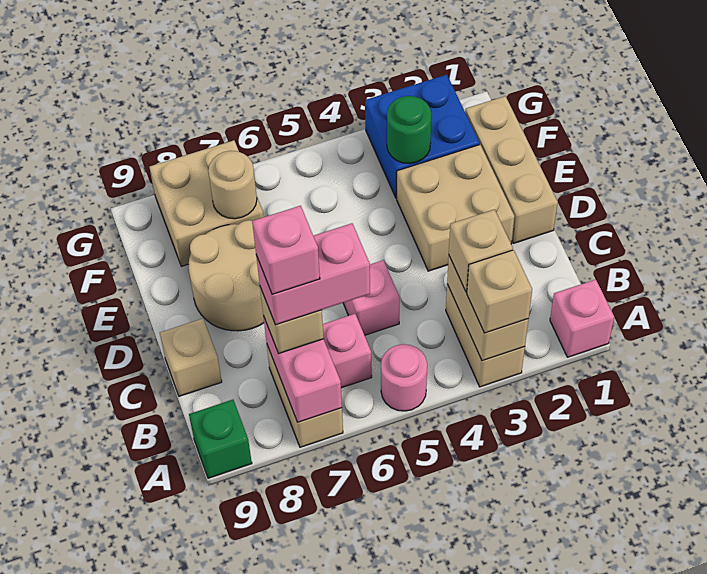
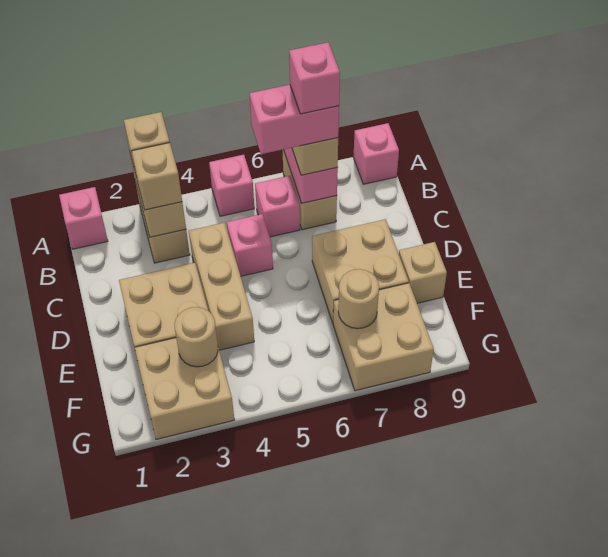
pink round brick A5 level 1 -> pink brick A5 level 1
green brick A9 level 1 -> pink brick A9 level 1
tan brick C9 level 1 -> tan brick E9 level 1
tan brick D1:F1 level 1 -> tan brick C4:E4 level 1
tan round brick D7:E8 level 1 -> tan brick D7:E8 level 1
blue brick F2:G3 level 1 -> tan brick F2:G3 level 1
green round brick F3 level 2 -> tan round brick F3 level 2

